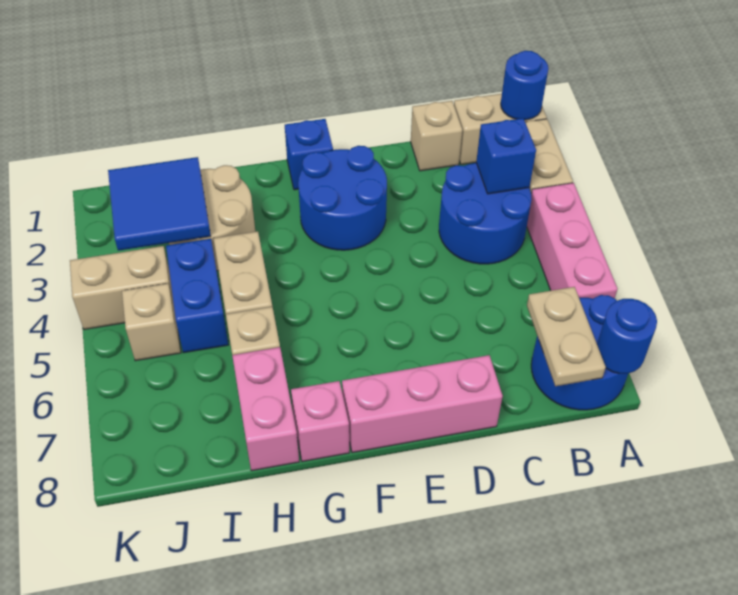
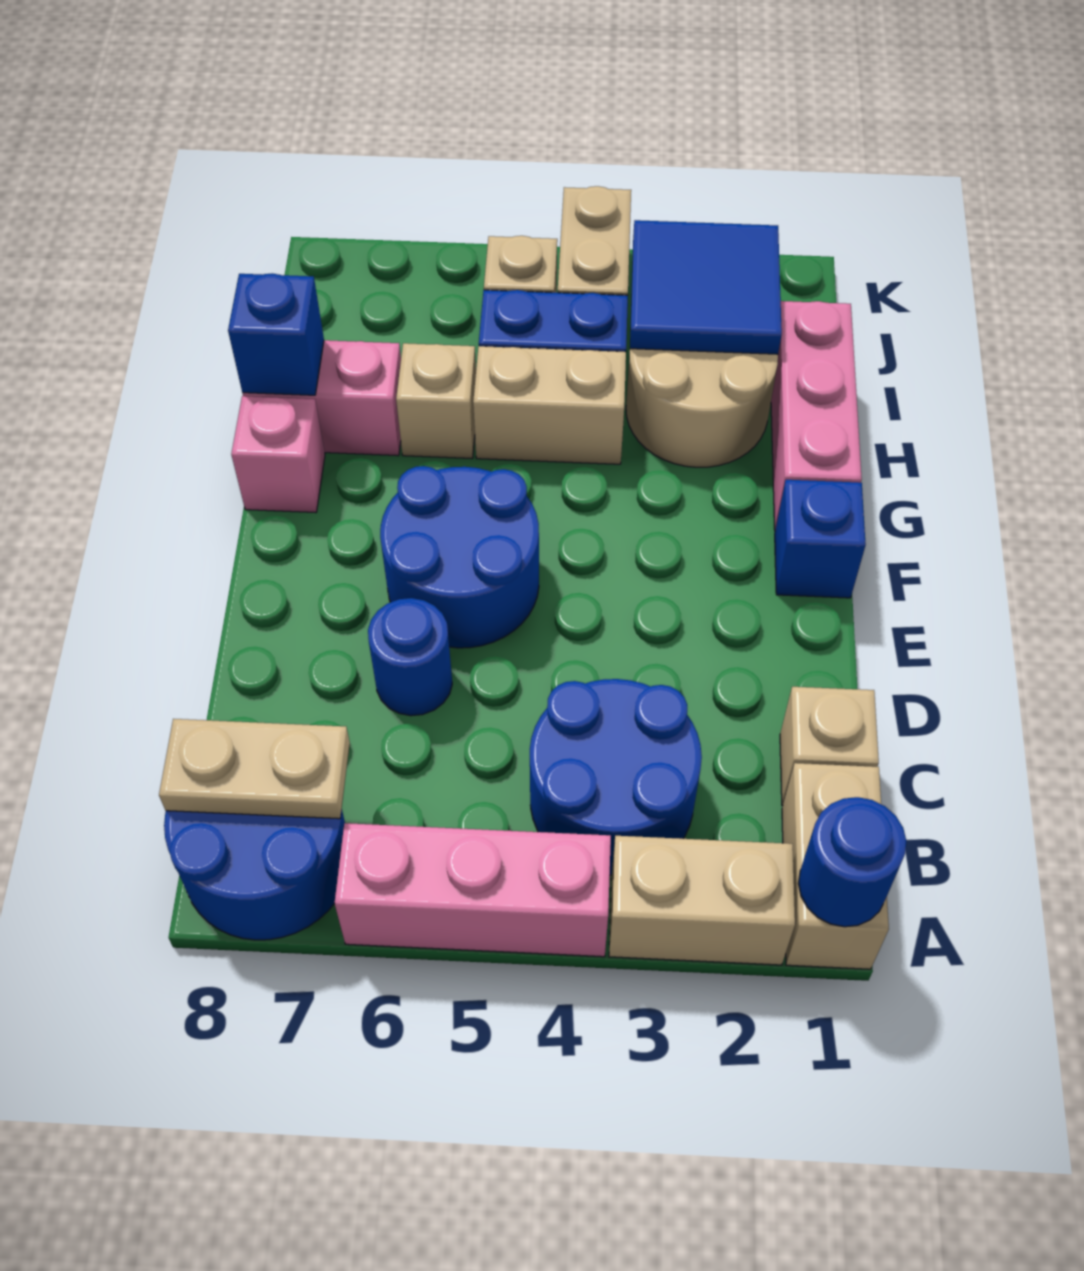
blue round brick A8 level 2 -> blue round brick D6 level 1
blue brick B3 level 2 -> blue brick H8 level 2
pink brick D8:F8 level 1 -> pink brick G1:I1 level 1
blue round brick E2:F3 level 1 -> blue round brick E5:F6 level 1

